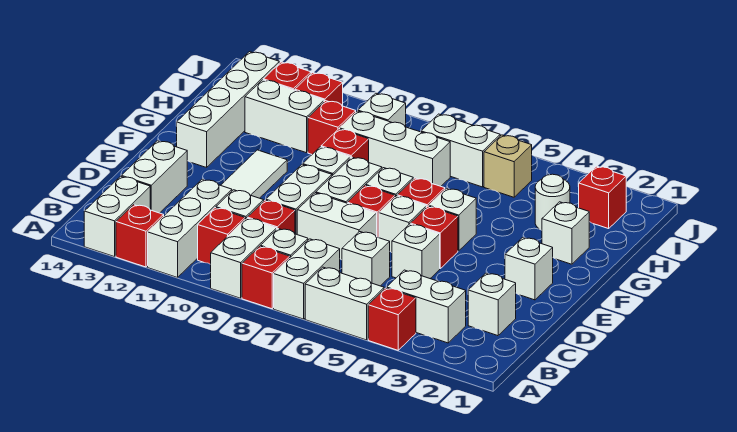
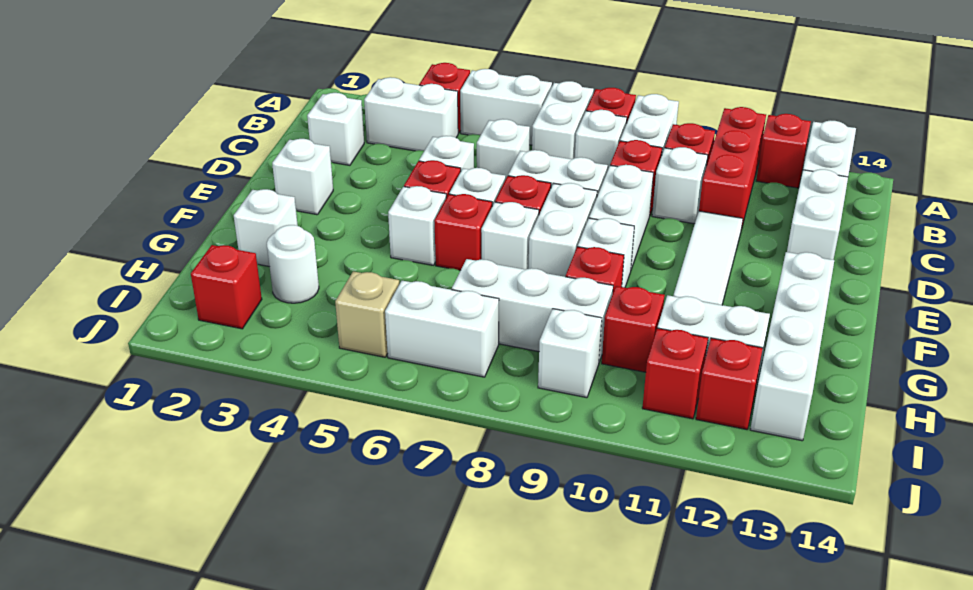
white brick A11:C11 level 1 -> red brick A11:C11 level 1

